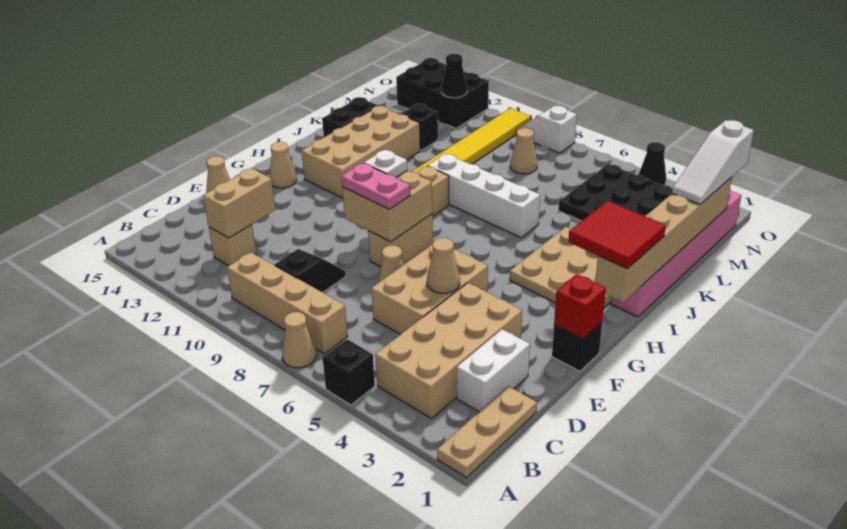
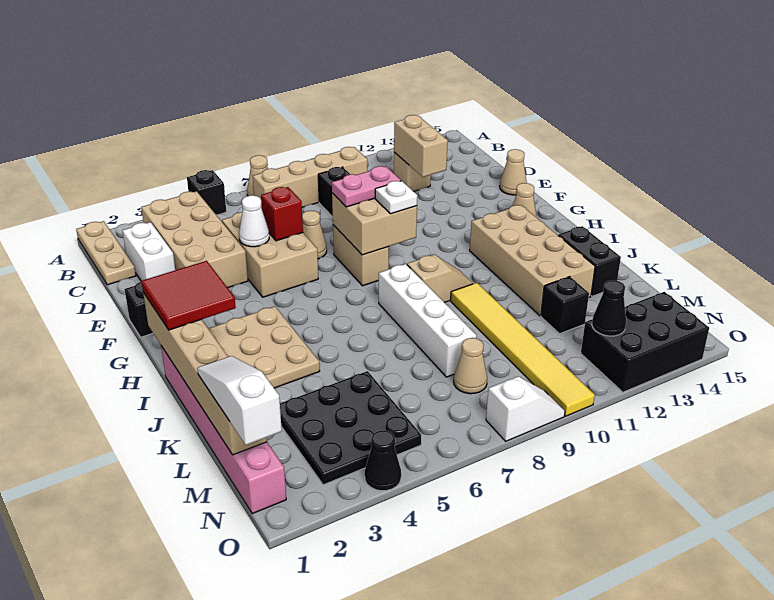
tan cone E5 level 2 -> white cone E5 level 2
red brick F1 level 2 -> red brick E6 level 2
white brick J6:J9 level 1 -> white brick I8:L8 level 1

